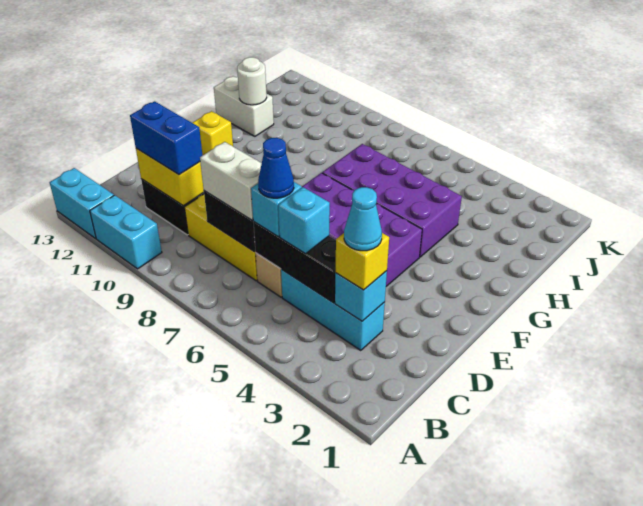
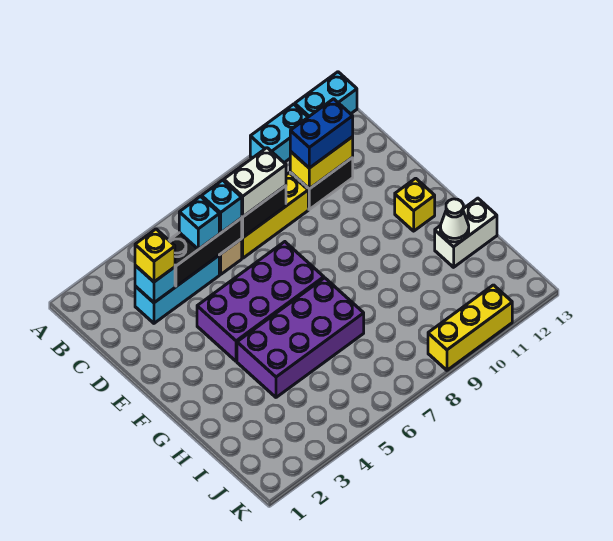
cyan cone C3 level 4 -> none
blue cone C6 level 4 -> none
white round brick H12 level 2 -> white cone H12 level 2
none -> yellow brick K9:K11 level 1

